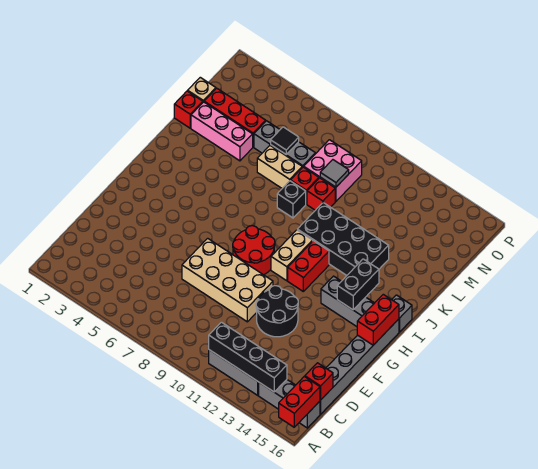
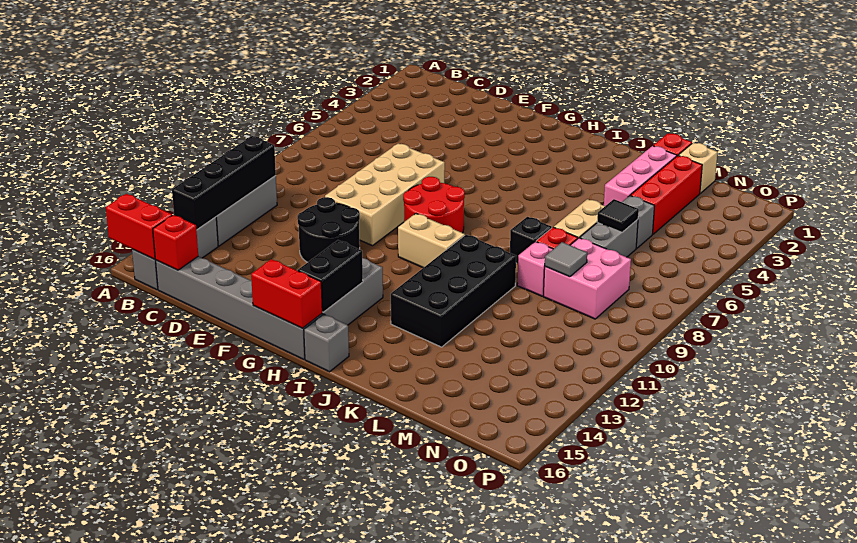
red brick H11:I11 level 1 -> none
black brick H14:I14 level 2 -> black brick H14:H15 level 2
red brick L9 level 1 -> pink brick L9 level 1

